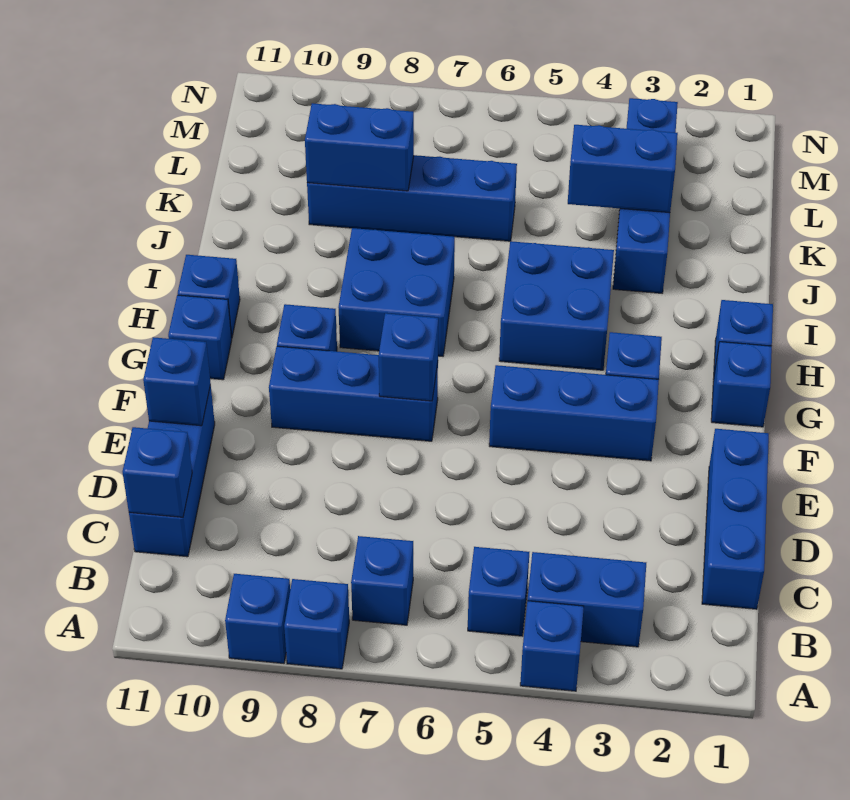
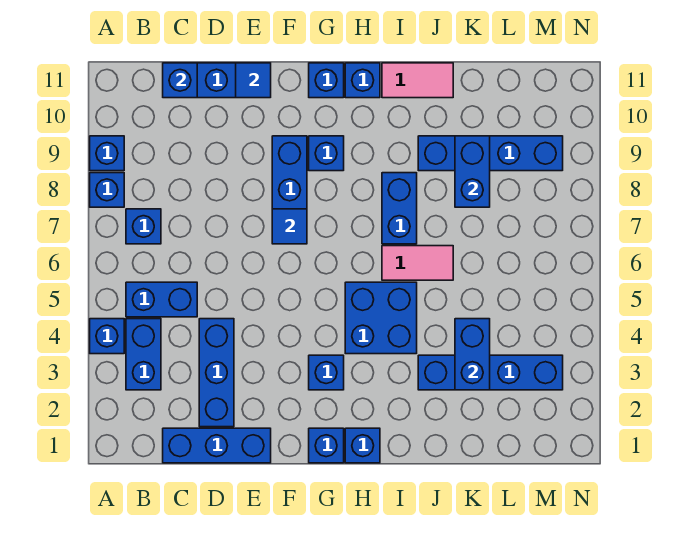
blue brick B5 level 1 -> blue brick B5:C5 level 1
blue brick E11 level 2 -> blue tile E11 level 2
blue brick F3:F5 level 1 -> blue brick D2:D4 level 1
blue brick F7 level 2 -> blue tile F7 level 2
blue brick H7:I8 level 1 -> blue brick I7:I8 level 1
none -> pink tile I6:J6 level 1
none -> pink tile I11:J11 level 1
blue brick K6:K9 level 1 -> blue brick J9:M9 level 1

